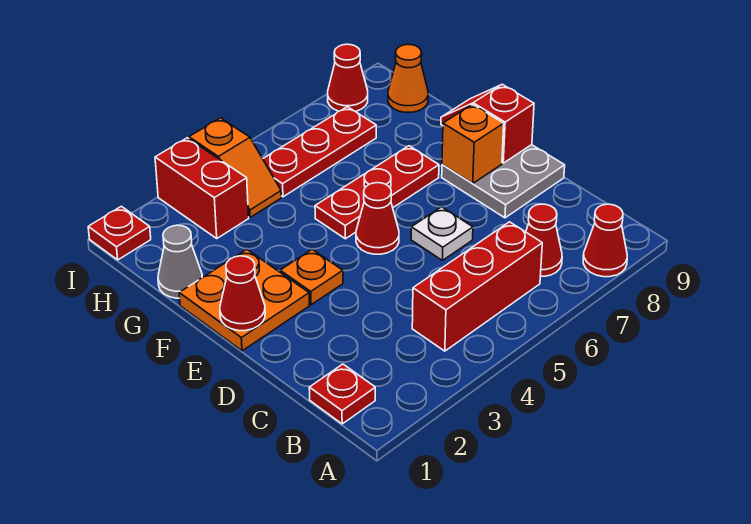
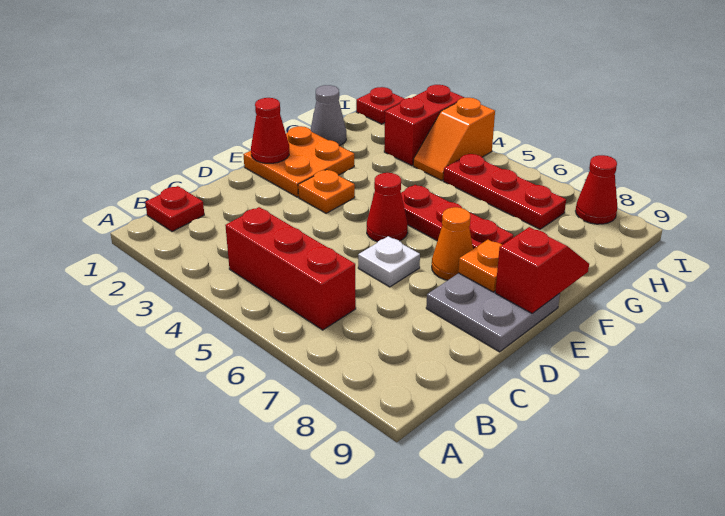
red cone A8 level 1 -> none
red cone B7 level 1 -> none
orange brick E8 level 2 -> orange plate E8 level 2
orange cone H9 level 1 -> orange cone E7 level 1

